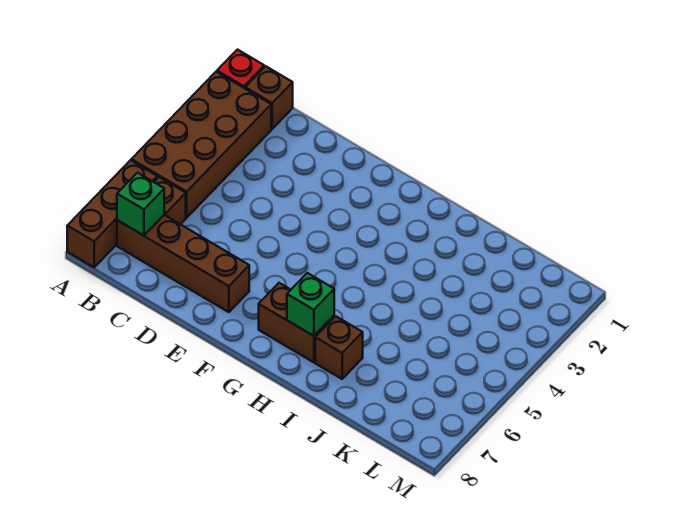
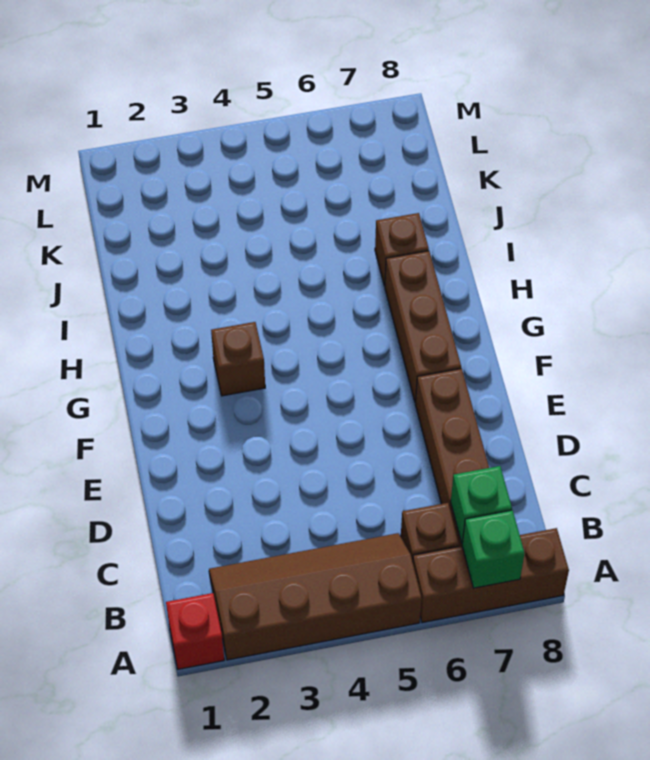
brown brick A2:B5 level 1 -> brown slope A2:B5 level 1 top A
brown brick B1 level 1 -> brown brick G3 level 1
brown brick G7:H7 level 1 -> brown brick F7:H7 level 1
green brick H7 level 2 -> green brick A7 level 2

